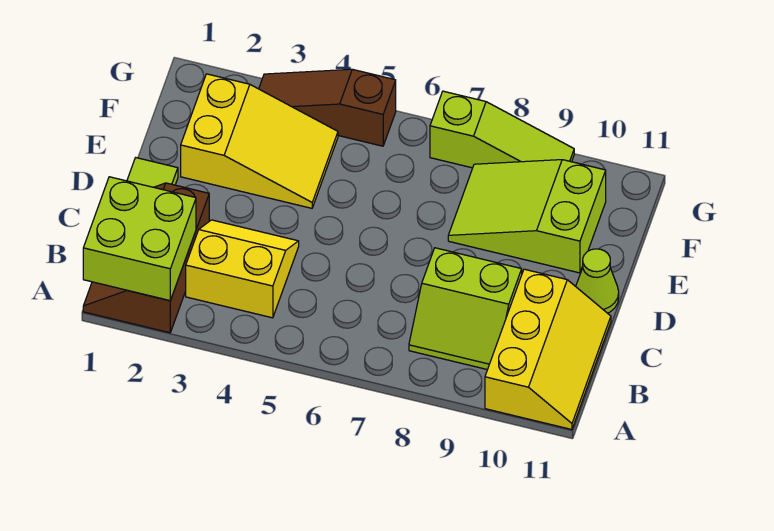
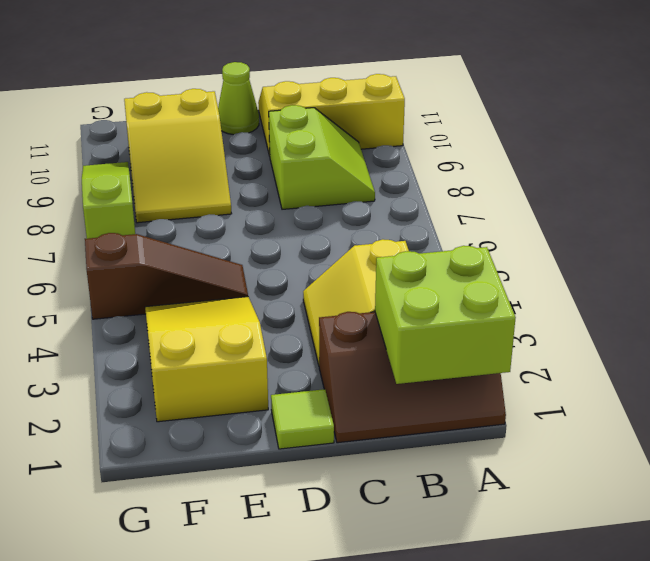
lime slope E8:F10 level 1 top 10 -> yellow slope E8:F10 level 1 top 10
brown slope G3:G5 level 1 top 5 -> brown slope E5:G5 level 1 top G

